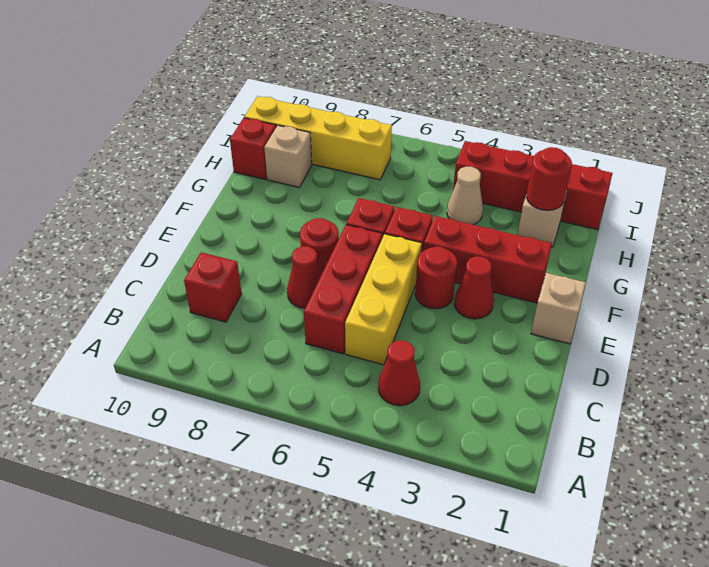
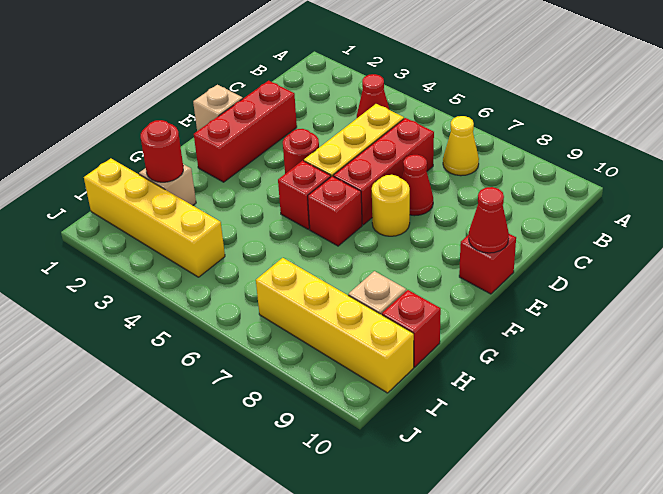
none -> yellow cone B7 level 1
red brick C9 level 1 -> red brick E10 level 1
red cone E3 level 1 -> red cone E10 level 2
red round brick E7 level 1 -> yellow round brick E7 level 1
red brick F2:F4 level 1 -> red brick D2:F2 level 1
tan cone H4 level 1 -> none
red brick I1:I4 level 1 -> yellow brick I1:I4 level 1

